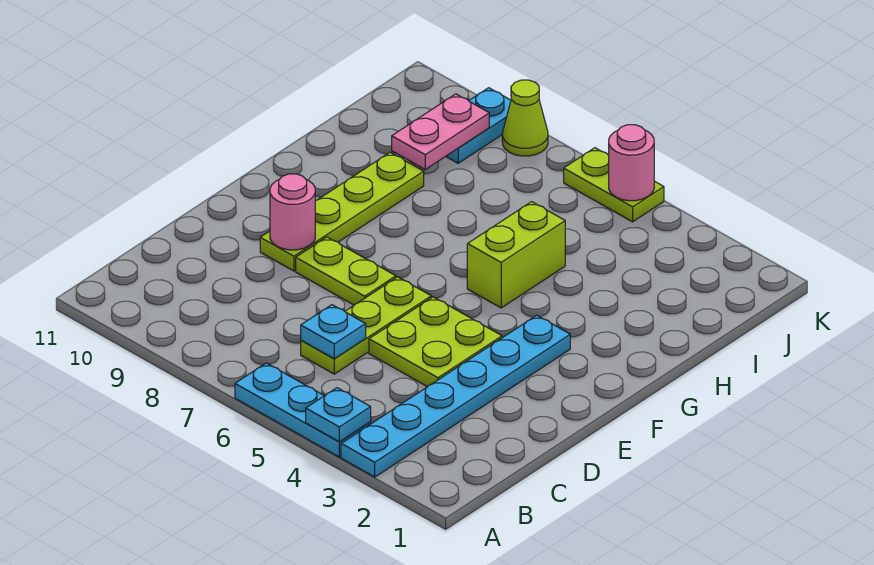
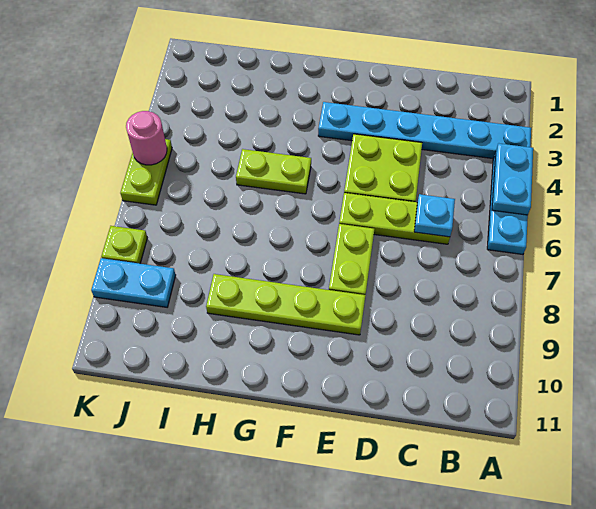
cyan plate A4 level 2 -> cyan plate A4:A5 level 2
pink round brick E9 level 2 -> none
lime brick G5:H5 level 1 -> lime plate G5:H5 level 1
pink plate I9:J9 level 2 -> none
lime cone K8 level 1 -> lime plate K8 level 1

